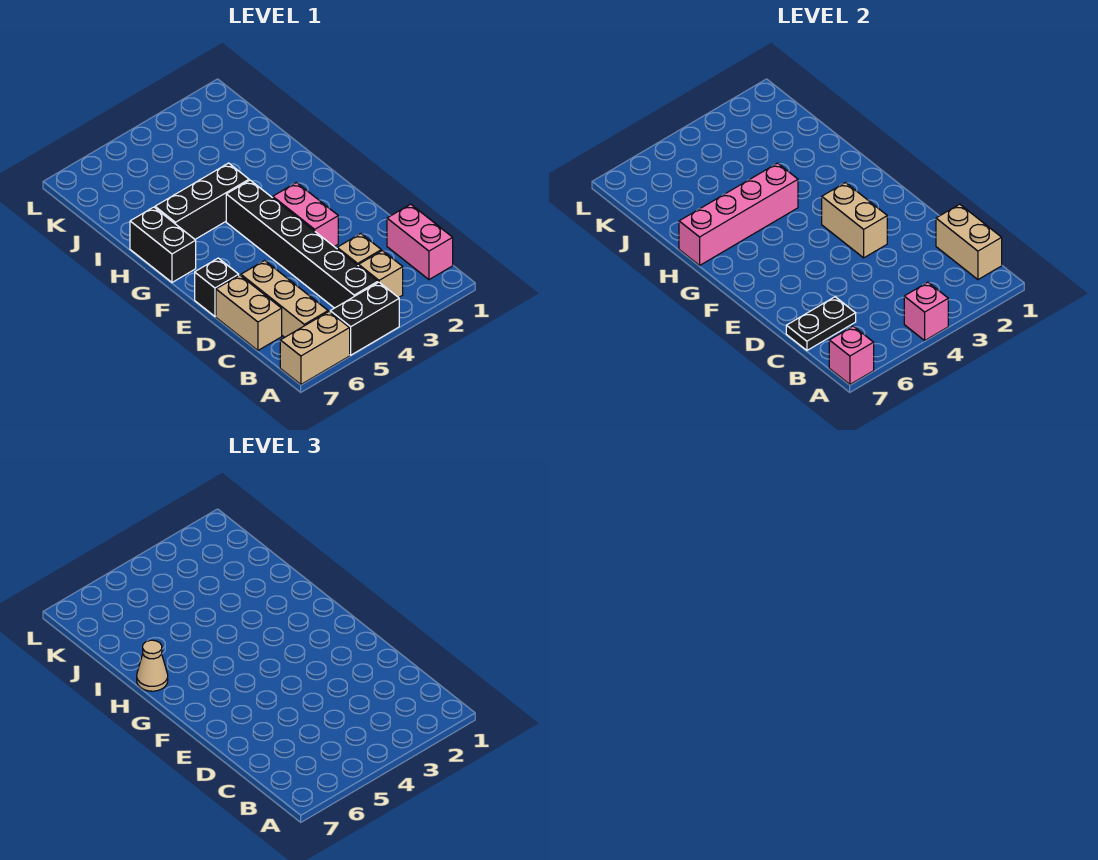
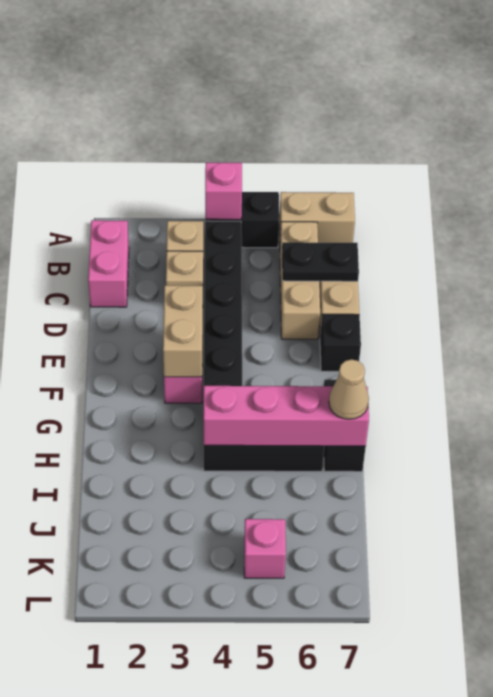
pink brick A7 level 2 -> pink brick K5 level 1
tan brick B1:C1 level 2 -> none

